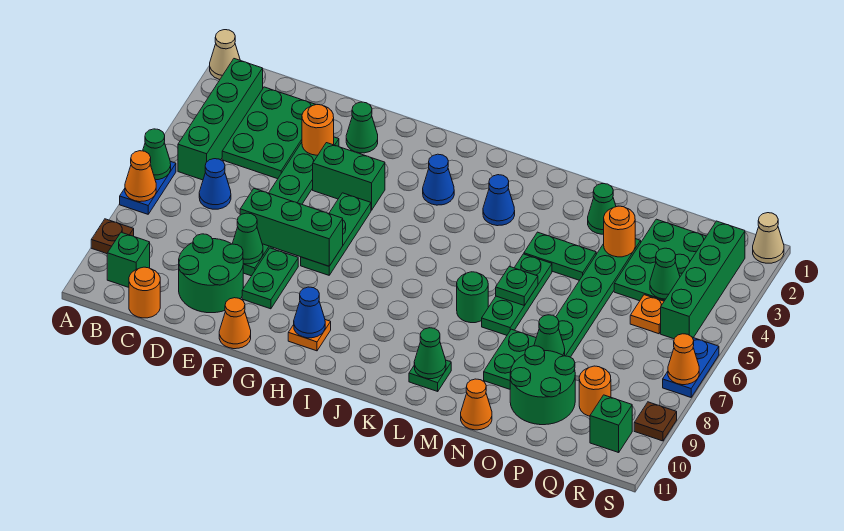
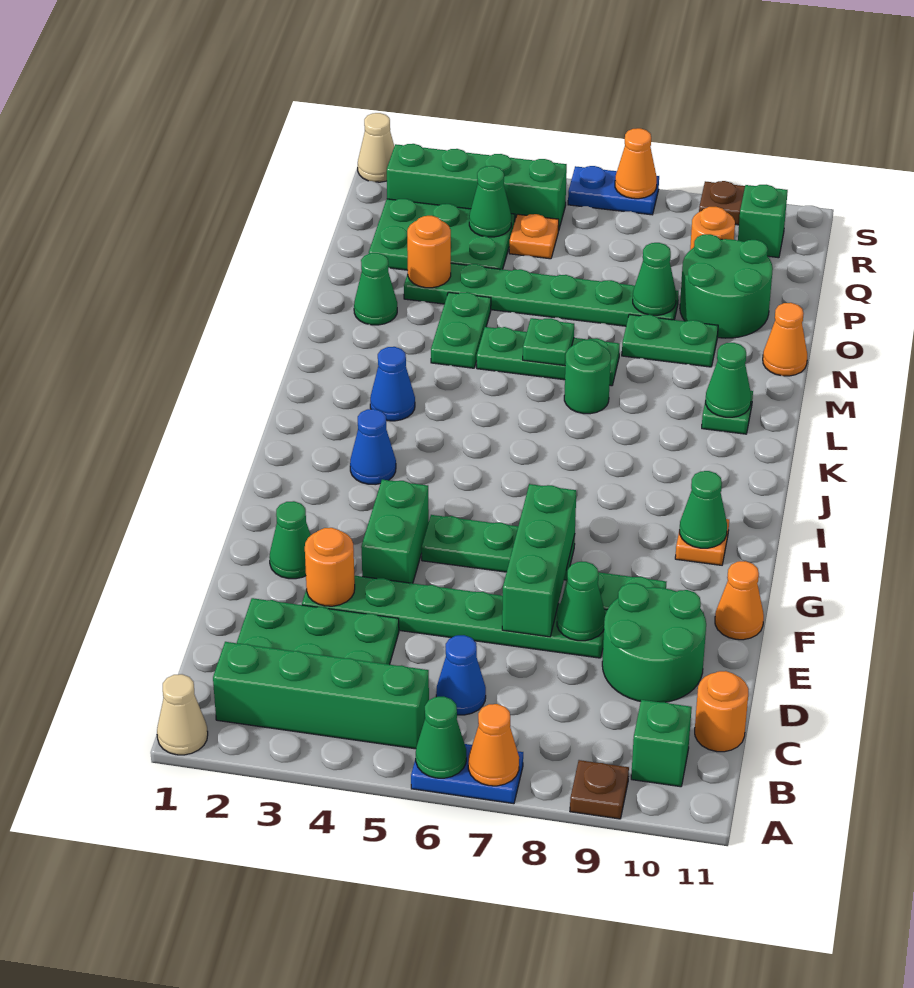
blue cone H10 level 2 -> green cone H10 level 2

